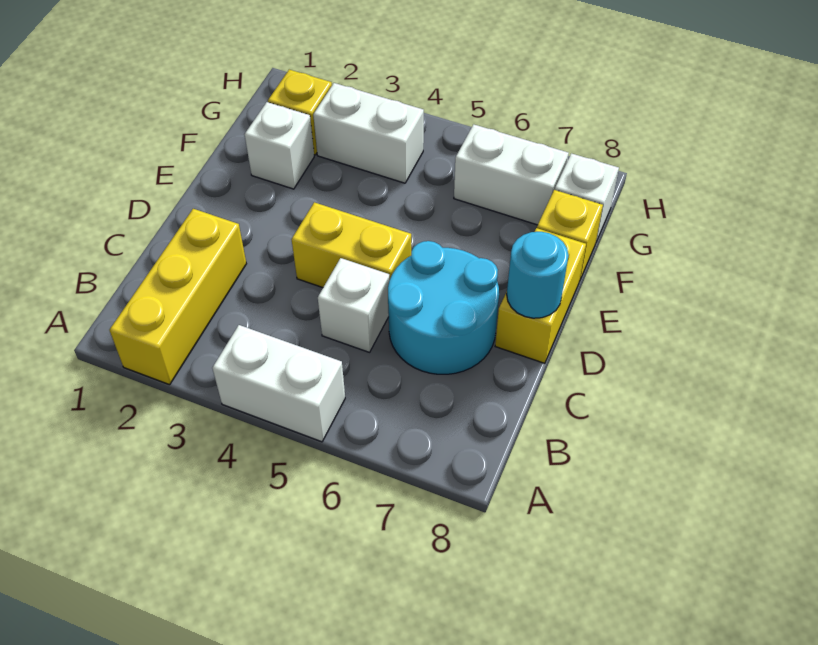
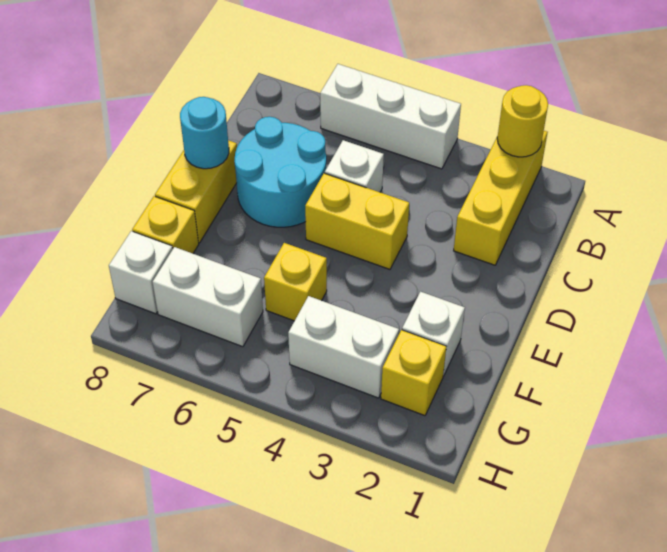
none -> yellow round brick A2 level 2
white brick A4:A5 level 1 -> white brick A4:A6 level 1
none -> yellow brick F5 level 1

